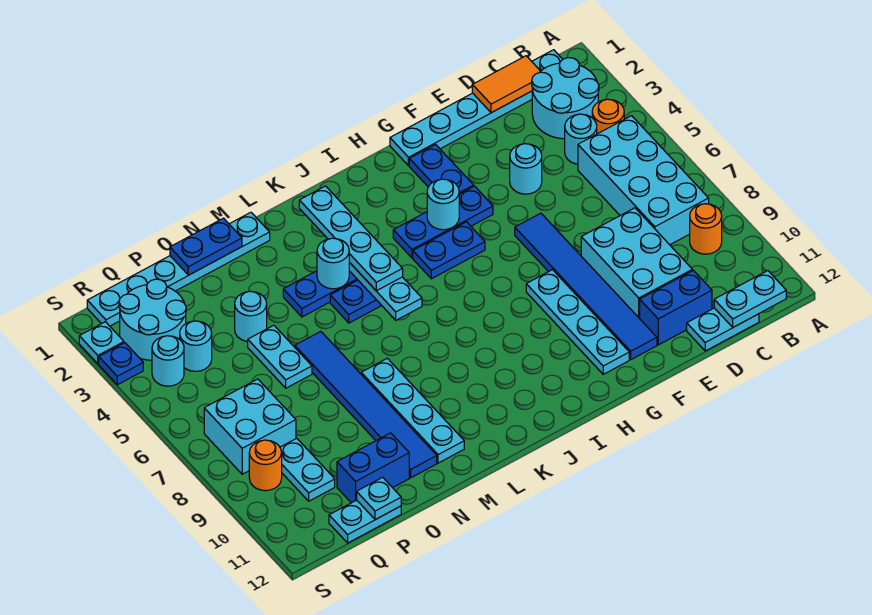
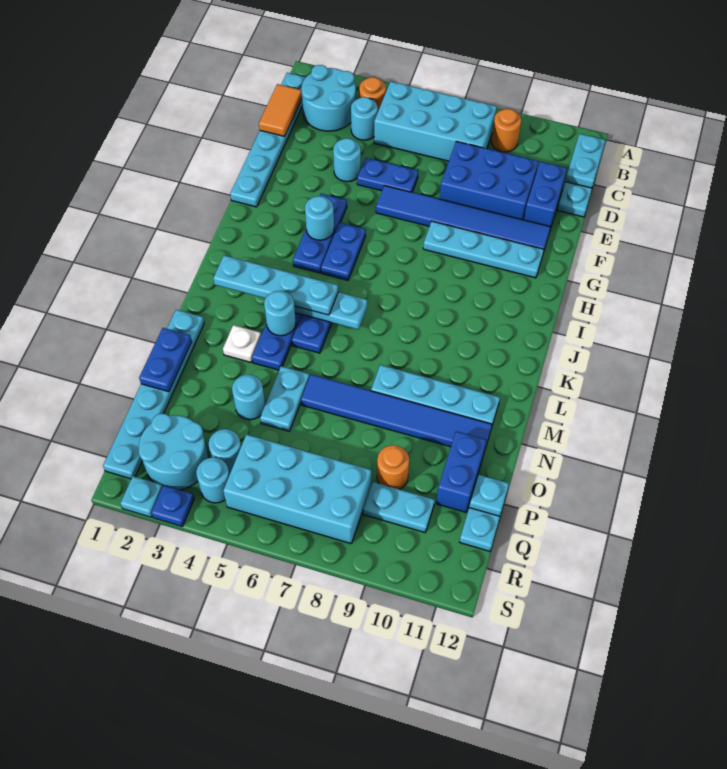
cyan brick D8:E10 level 1 -> blue brick D8:E10 level 1
blue plate G2:G3 level 1 -> blue plate E5:E6 level 1
none -> white plate M3 level 1
cyan plate O5:O6 level 1 -> cyan plate N5:O5 level 1
cyan brick Q7:R8 level 1 -> cyan brick Q5:R8 level 1
orange round brick R9 level 1 -> orange round brick P9 level 1

